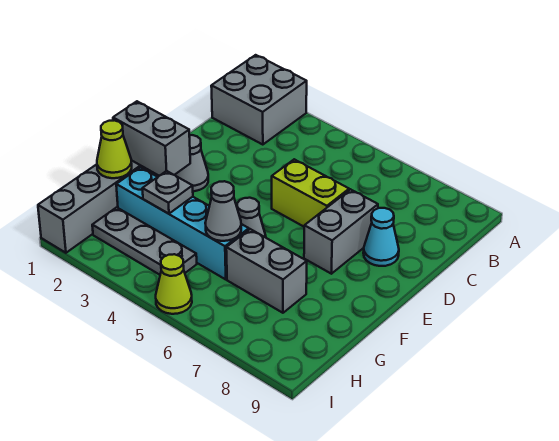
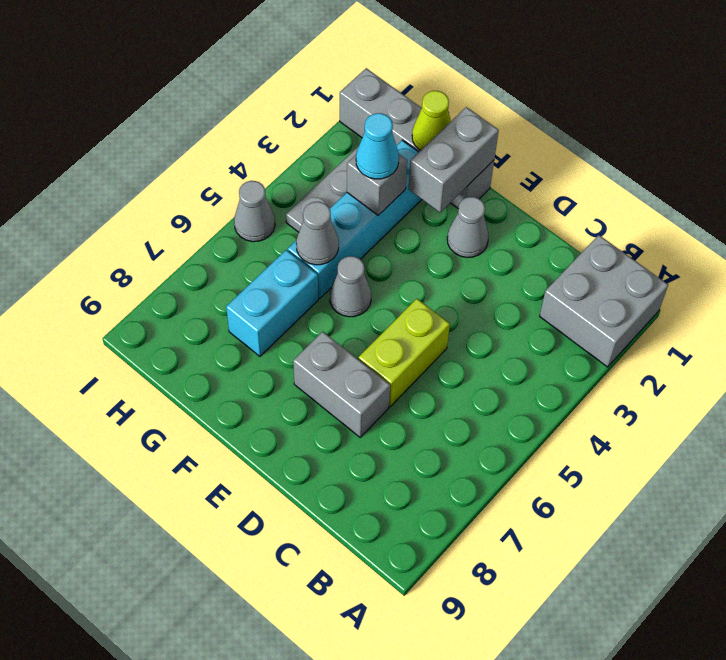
cyan cone D8 level 1 -> cyan cone G3 level 3
grey plate G3 level 2 -> grey brick G3 level 2
grey brick G6:G7 level 1 -> cyan brick G6:G7 level 1
lime cone I5 level 1 -> grey cone I5 level 1

